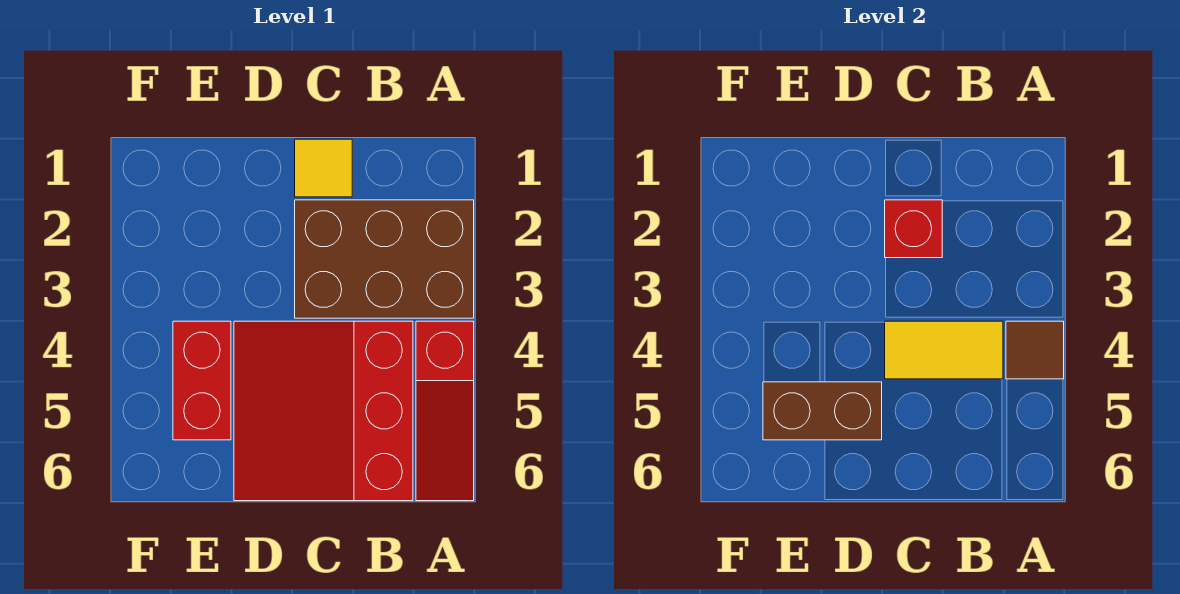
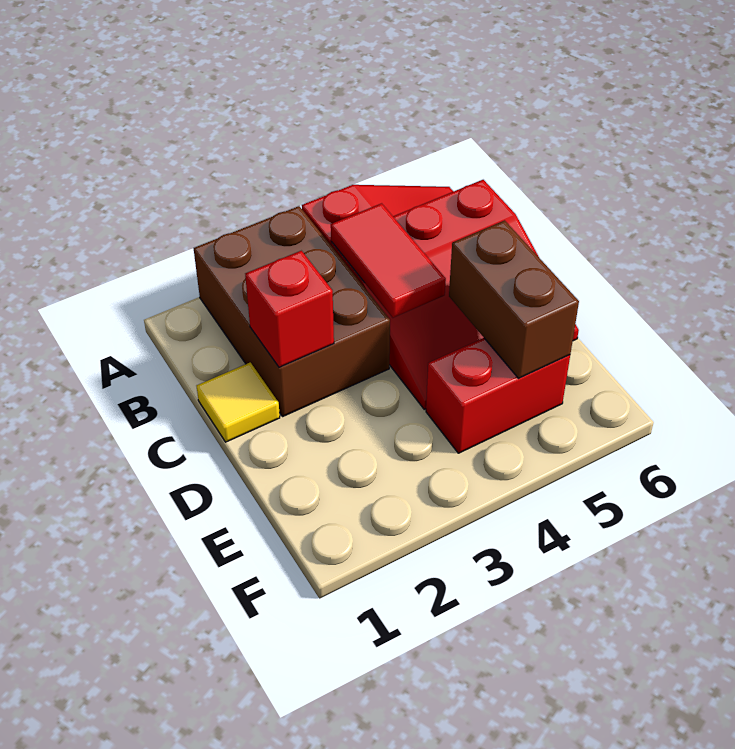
brown tile A4 level 2 -> none
yellow tile B4:C4 level 2 -> red tile B4:C4 level 2

